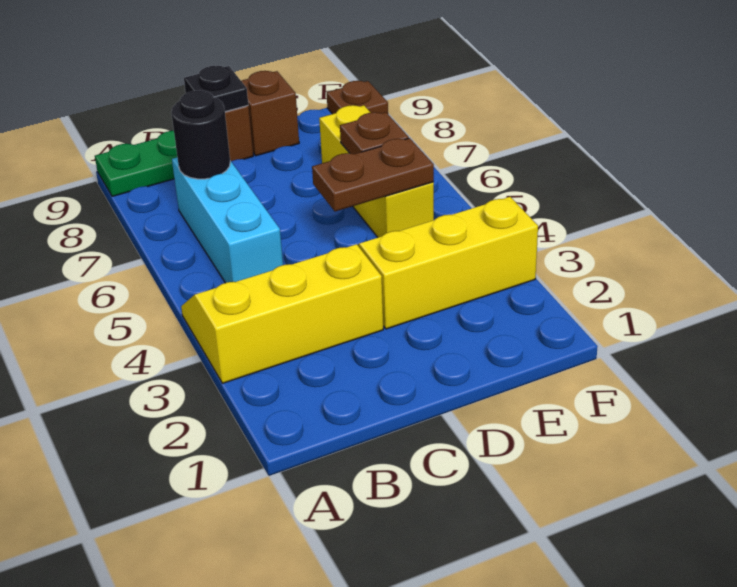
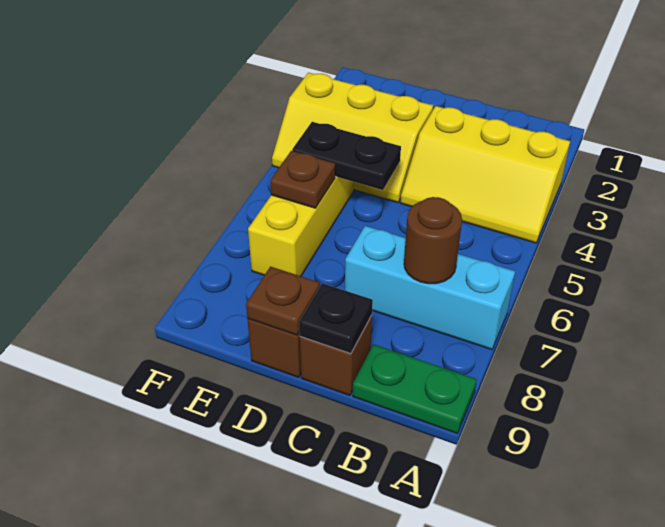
cyan brick B5:B7 level 1 -> cyan brick A7:C7 level 1
black round brick B7 level 2 -> brown round brick B7 level 2
brown plate D5:E5 level 2 -> black plate D5:E5 level 2
brown plate F9 level 1 -> brown plate D9 level 2

